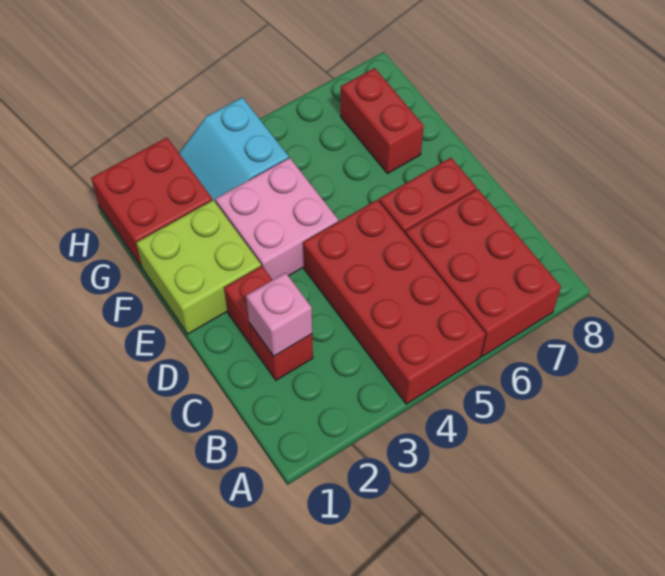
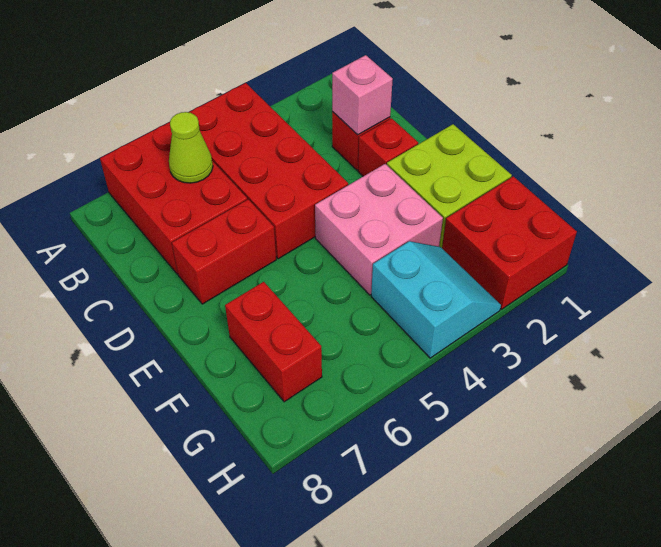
none -> lime cone B6 level 2

